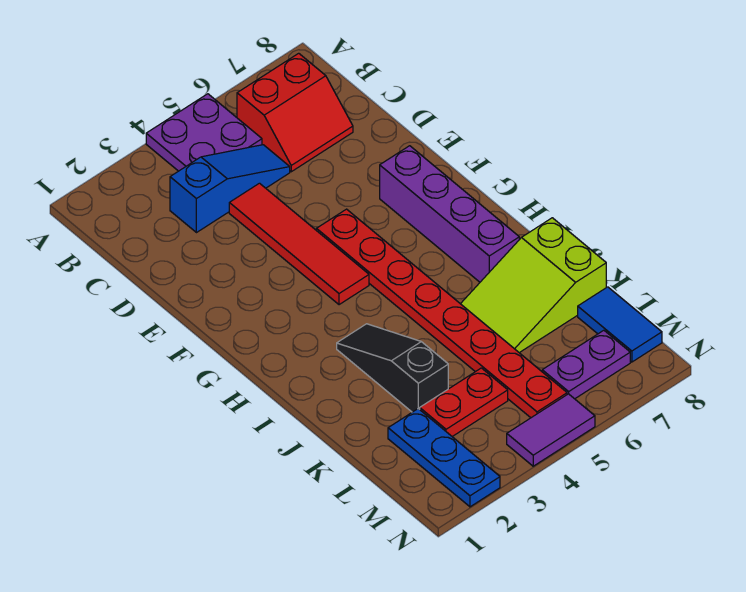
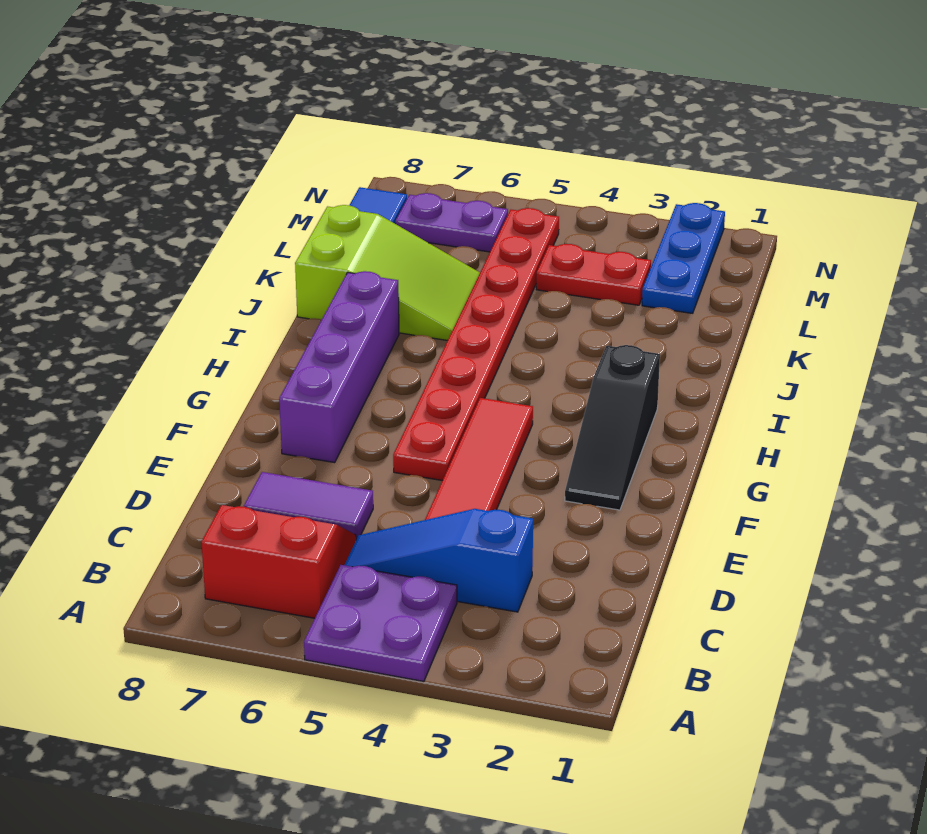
black slope I3:K3 level 1 top K -> black slope F2:H2 level 1 top H
purple tile N4:N5 level 1 -> purple tile D6:D7 level 1

